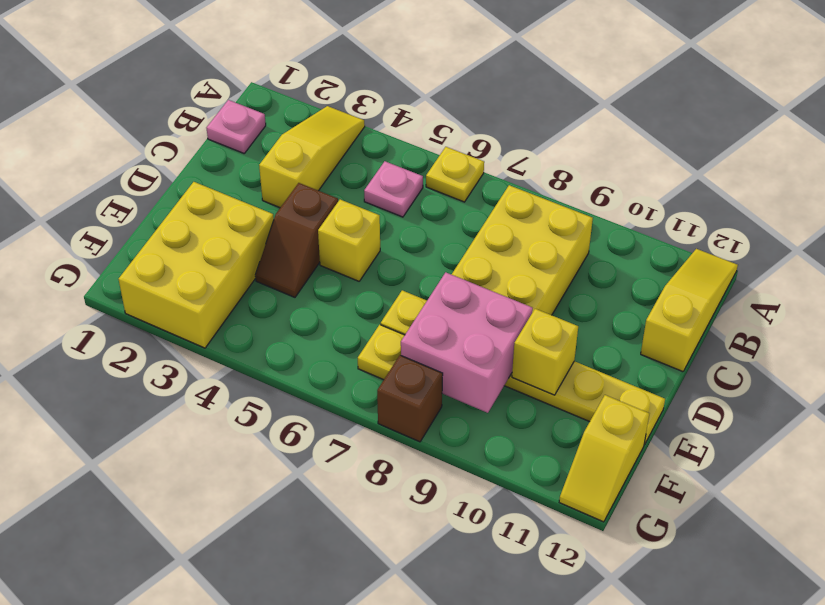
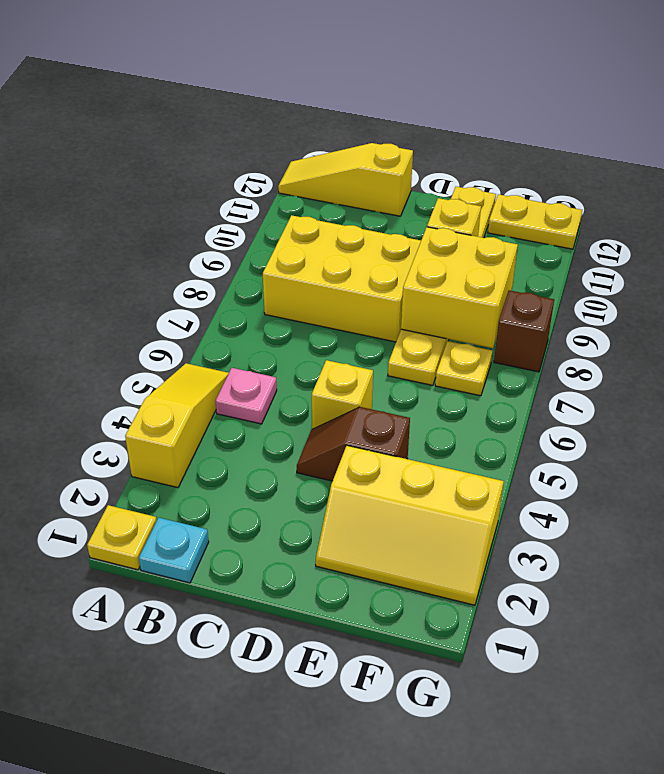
yellow slope A3:C3 level 1 top C -> yellow slope A3:A5 level 1 top 3
yellow plate A6 level 1 -> yellow plate A1 level 1
pink plate B1 level 1 -> cyan plate B1 level 1
brown slope D4:E4 level 1 top D -> brown slope D4:E4 level 1 top E
yellow brick E2:G3 level 1 -> yellow slope E2:G3 level 1 top 3
pink brick E8:F9 level 2 -> yellow brick E8:F9 level 2
yellow slope F12:G12 level 1 top F -> yellow plate F12:G12 level 1

